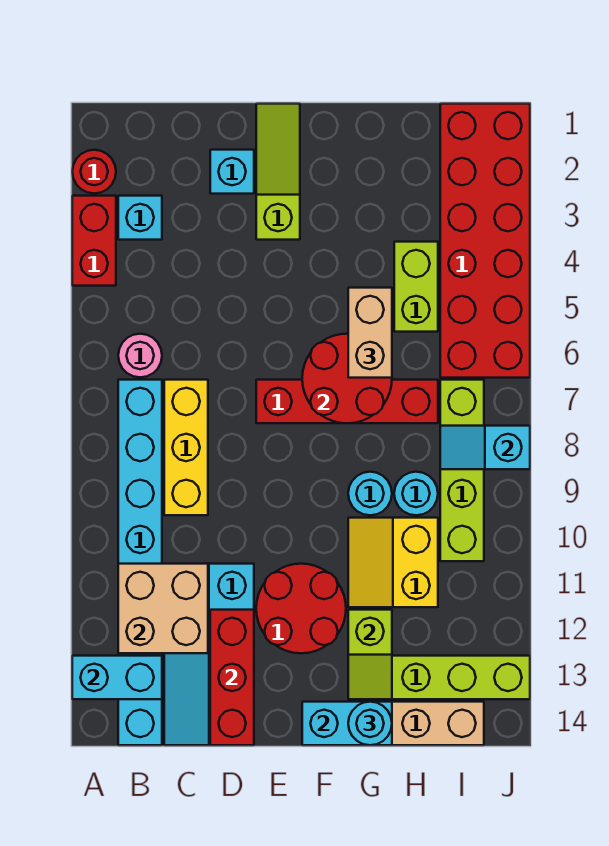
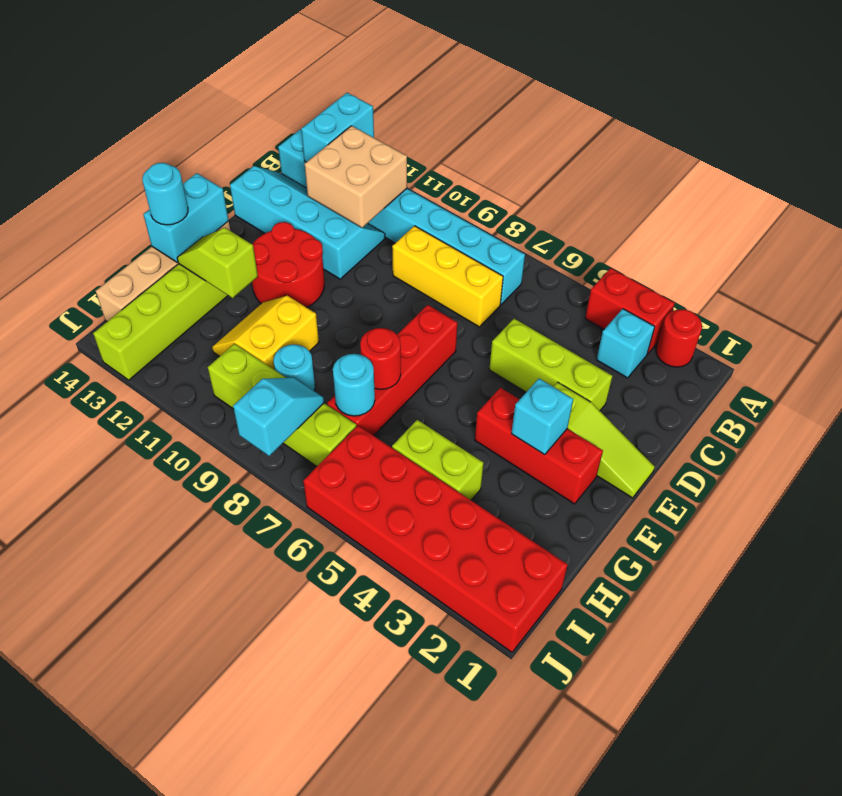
pink round brick B6 level 1 -> none
cyan brick D2 level 1 -> cyan brick F3 level 2
none -> lime brick D3:D5 level 1
red brick D12:D14 level 2 -> red brick F2:F4 level 1
red round brick F6:G7 level 2 -> red round brick G7 level 2
tan brick G5:G6 level 3 -> none
cyan round brick G9 level 1 -> cyan round brick H7 level 2
yellow slope G10:H11 level 1 top H -> yellow slope G10:H11 level 1 top 10

